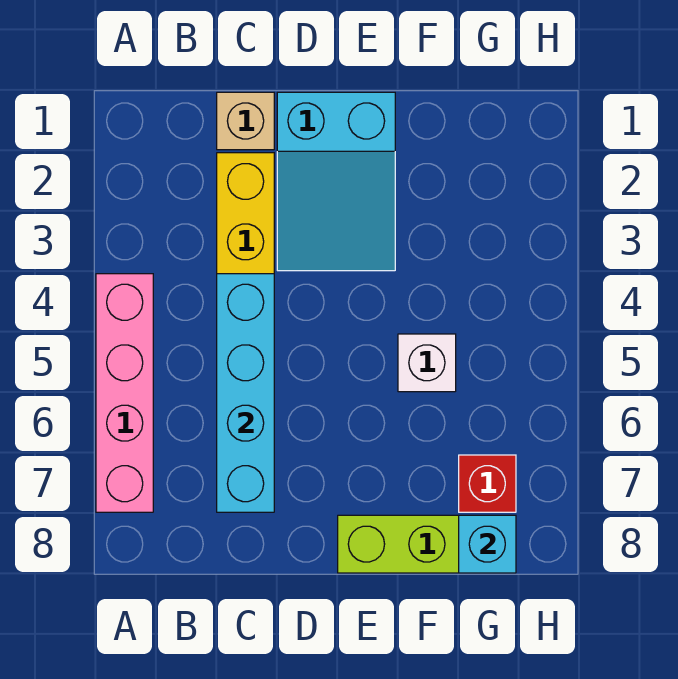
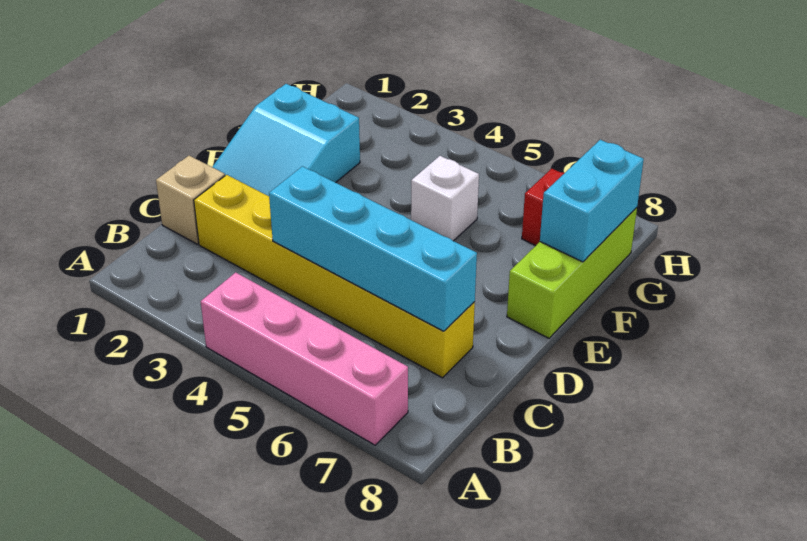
cyan slope D1:E3 level 1 top 1 -> cyan slope D1:F2 level 1 top F
cyan brick G8 level 2 -> cyan brick F8:G8 level 2

